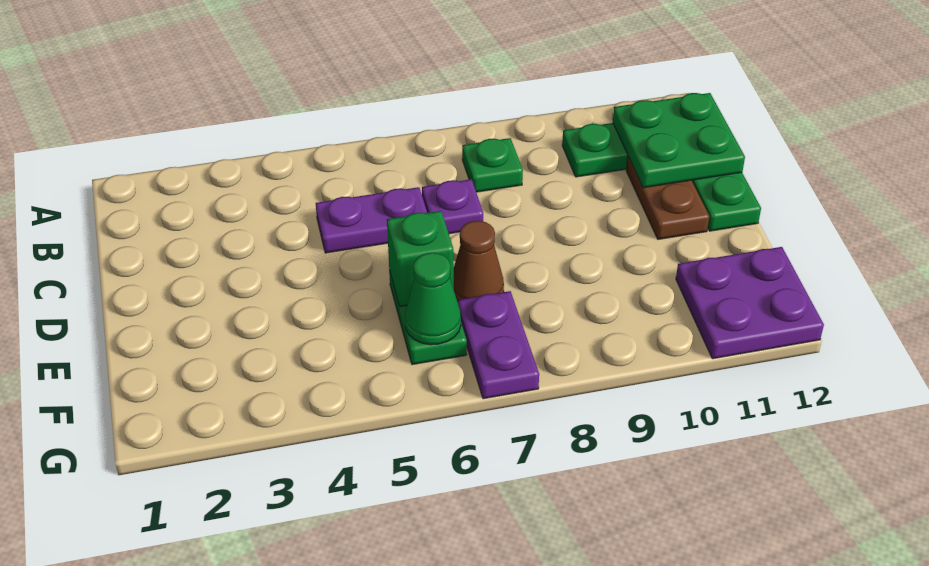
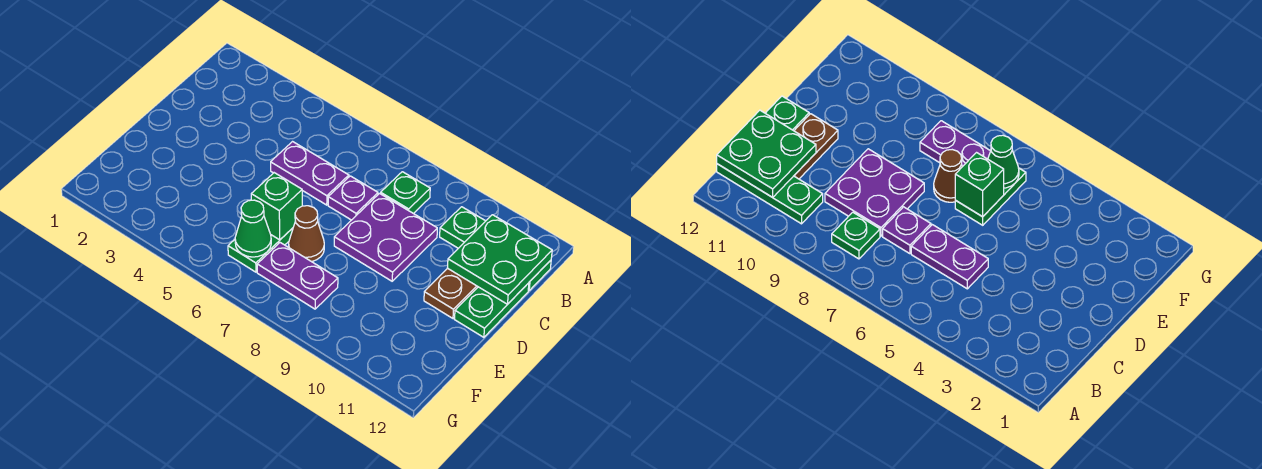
purple plate F7:G7 level 1 -> purple plate F7:F8 level 1
purple plate F11:G12 level 1 -> purple plate C8:D9 level 1

